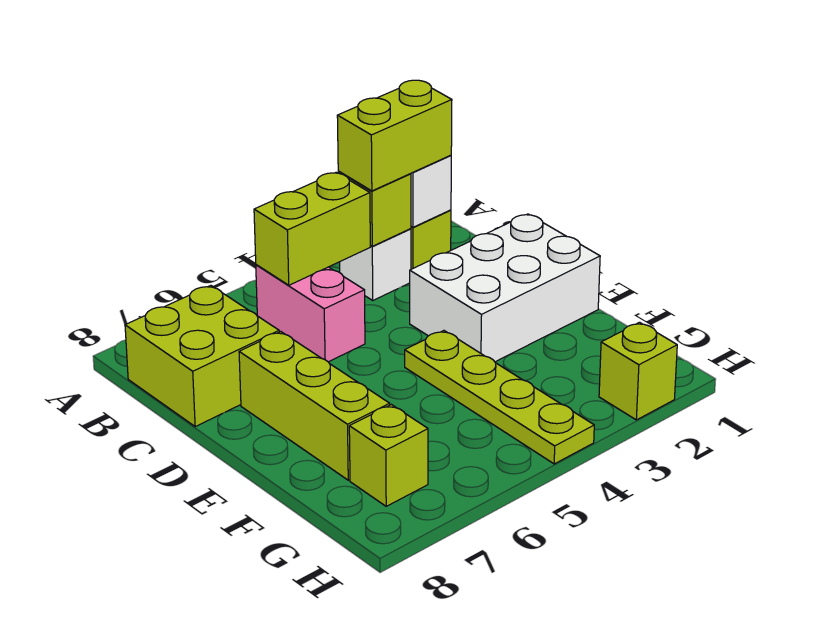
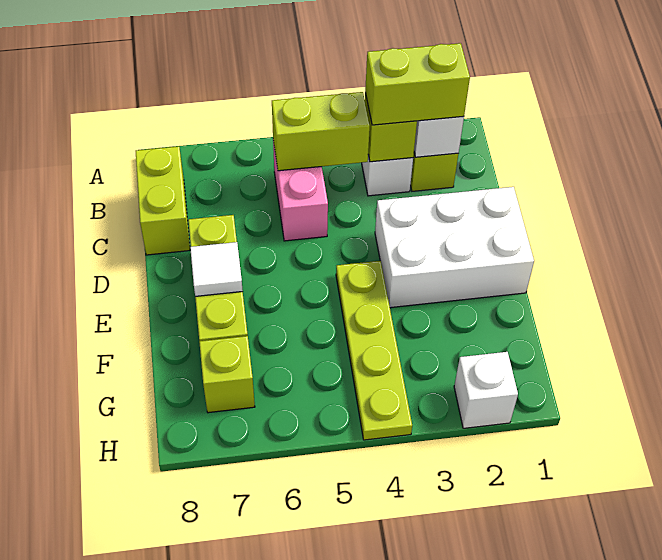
lime brick B7:C8 level 1 -> lime brick B8:C8 level 1
none -> white tile E7 level 2
lime brick H2 level 1 -> white brick H2 level 1

